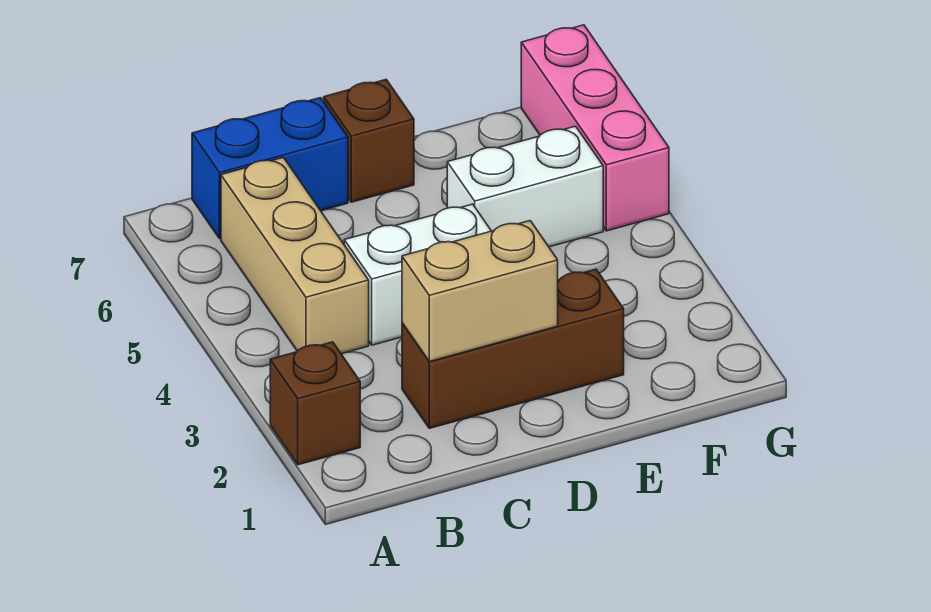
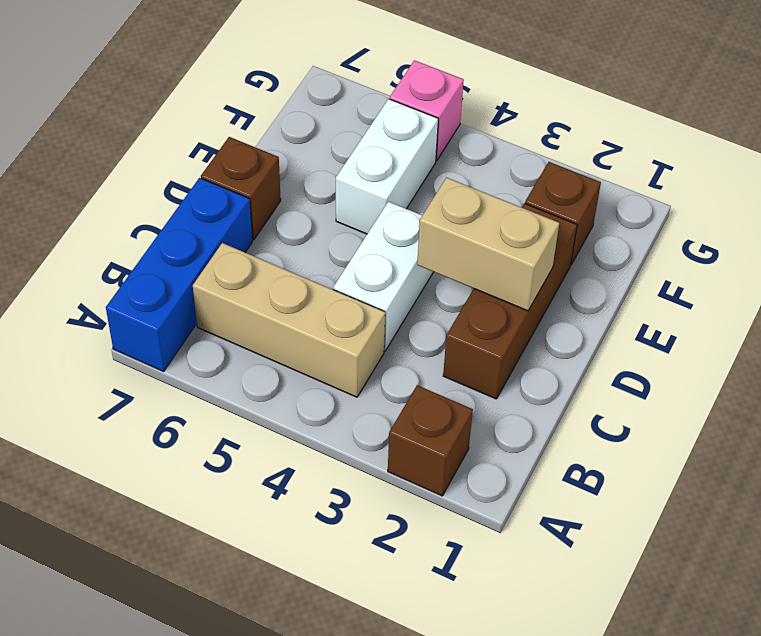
blue brick B7:C7 level 1 -> blue brick A7:C7 level 1
tan brick C2:D2 level 2 -> tan brick D2:D3 level 2
none -> brown brick F2 level 1
pink brick G5:G7 level 1 -> pink brick G5 level 1

